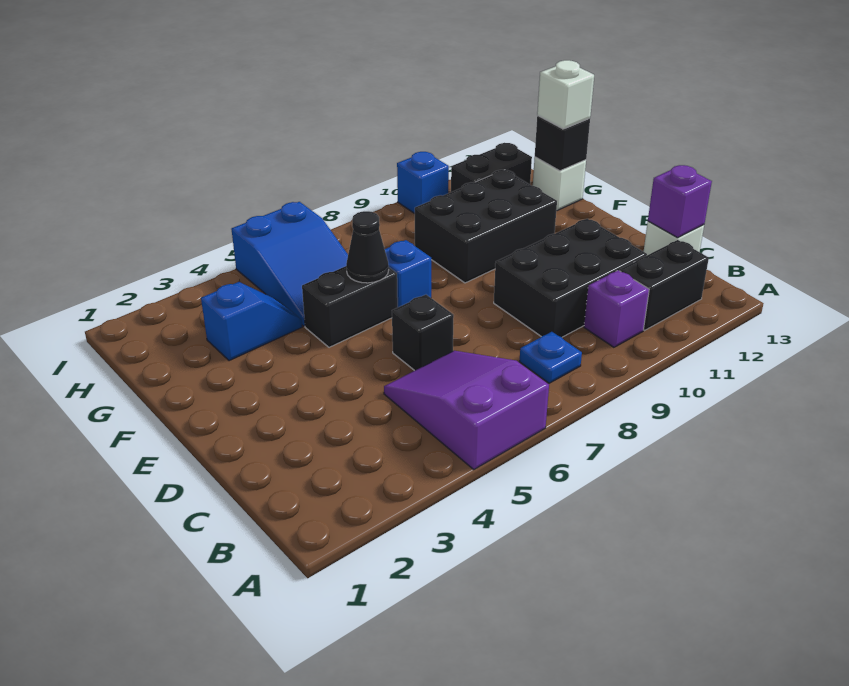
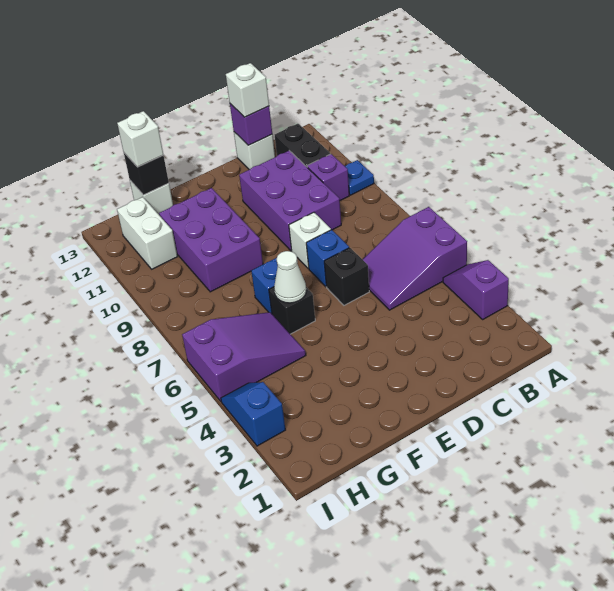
none -> purple slope A3:A4 level 1 top 3
blue plate B8 level 1 -> blue plate A10 level 1
black brick C9:D11 level 1 -> purple brick C9:D11 level 1
none -> white brick C13 level 3
none -> white brick D8 level 1
black brick F5:F6 level 1 -> black brick F6 level 1
black cone F6 level 2 -> white cone F6 level 2
black brick F9:G11 level 1 -> purple brick F9:G11 level 1
blue slope G3:G4 level 1 top 3 -> blue slope I3:I4 level 1 top 3
blue slope G5:I6 level 1 top I -> purple slope G5:I6 level 1 top I
black brick H11:H12 level 1 -> white brick H11:H12 level 1
blue brick I10 level 1 -> blue brick D7 level 1

